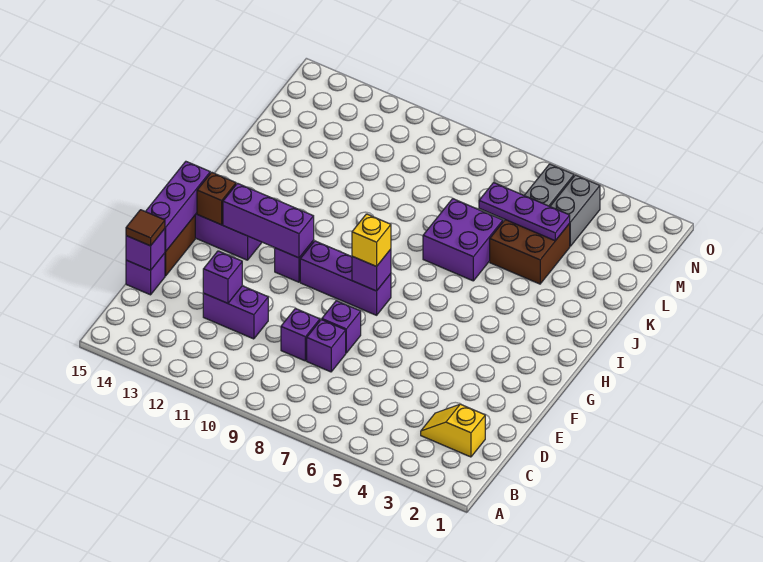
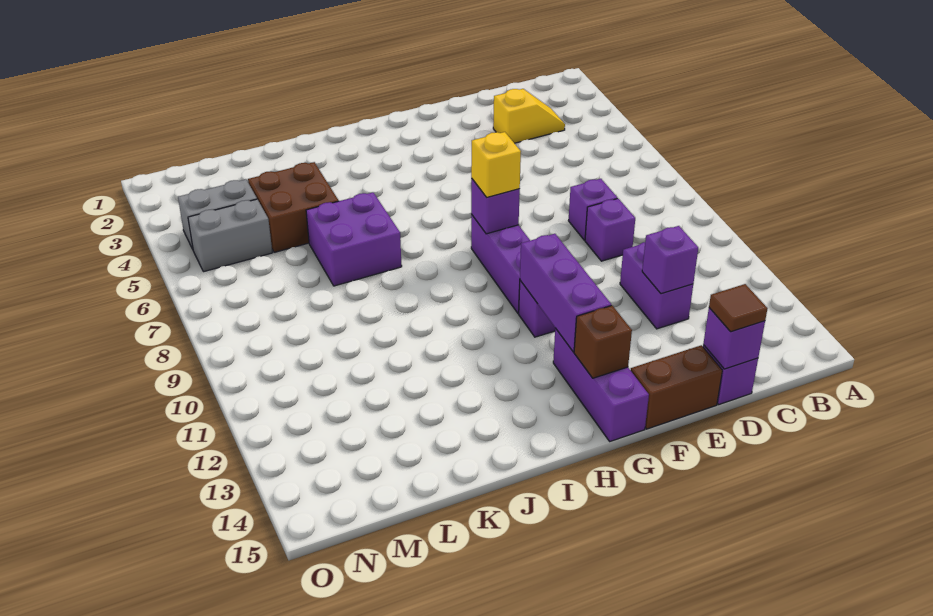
yellow slope C2:C3 level 1 top 2 -> yellow slope C3:D3 level 1 top D
purple brick E8 level 1 -> none
purple brick E15:G15 level 2 -> none
purple plate L4:L6 level 2 -> none

